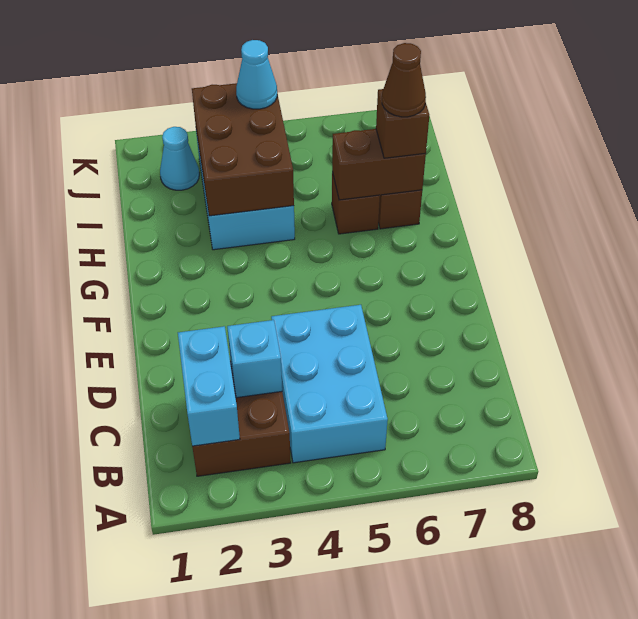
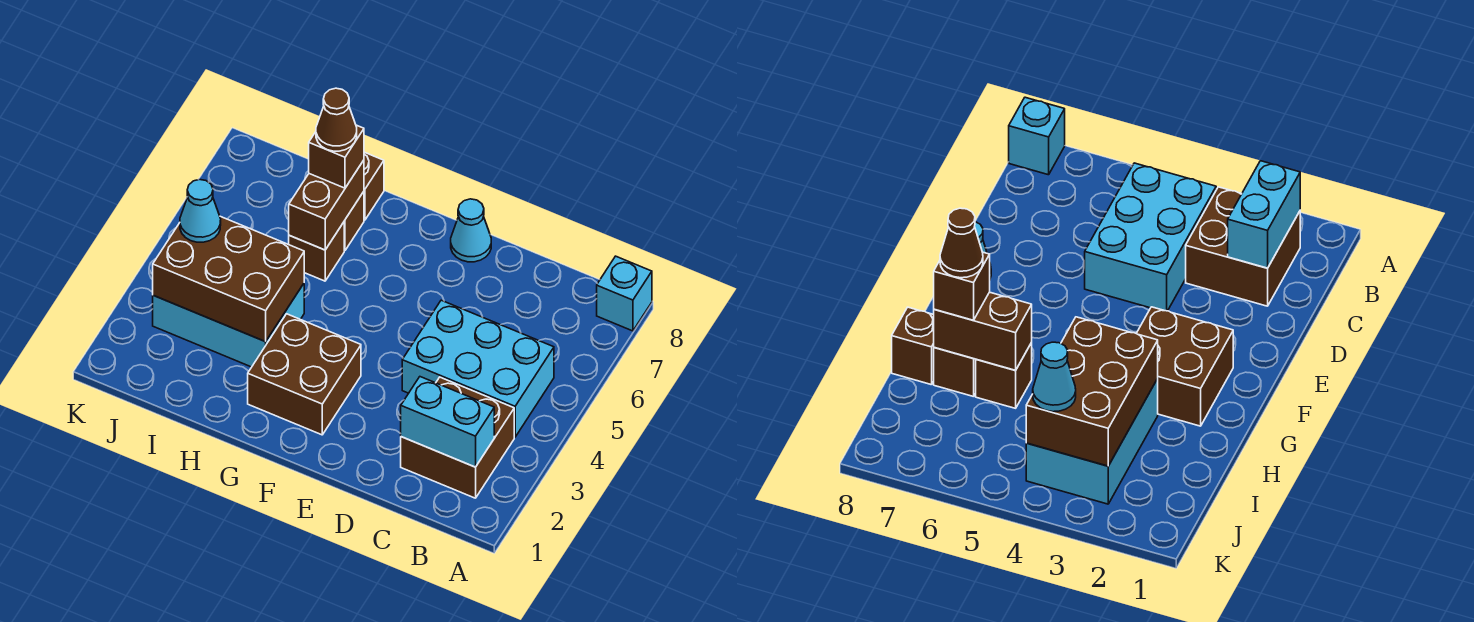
cyan brick C3 level 2 -> cyan brick A8 level 1
none -> brown brick F2:G3 level 1
none -> brown brick H8 level 1
cyan cone J2 level 1 -> cyan cone E8 level 1

